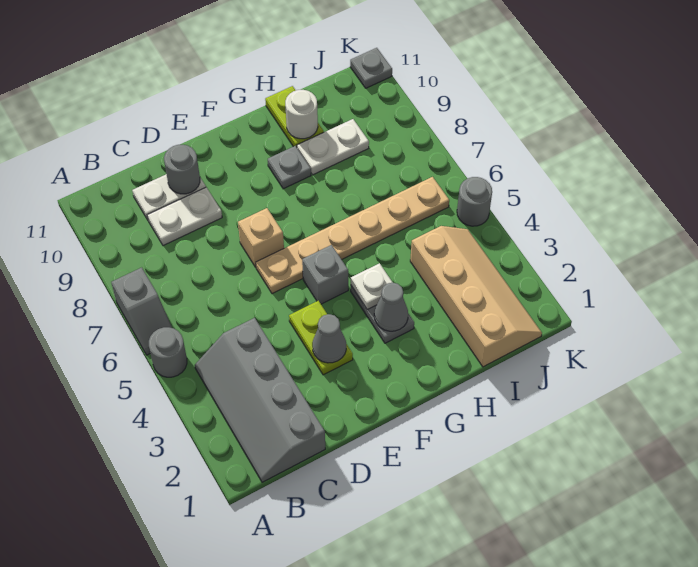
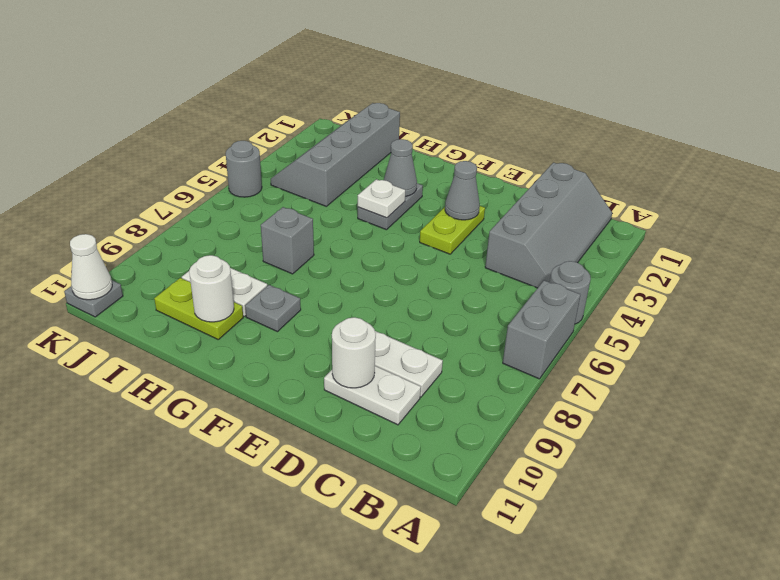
grey slope A6:A7 level 1 top 7 -> grey brick A6:A7 level 1
grey round brick D10 level 2 -> white round brick D10 level 2
tan plate E6:J6 level 1 -> none
tan brick E7 level 1 -> none
grey brick F5 level 1 -> grey brick H7 level 1
lime plate H10:H11 level 1 -> lime plate H10:I10 level 1
tan slope I1:J4 level 1 top I -> grey slope I1:J4 level 1 top I
none -> white cone K11 level 2

